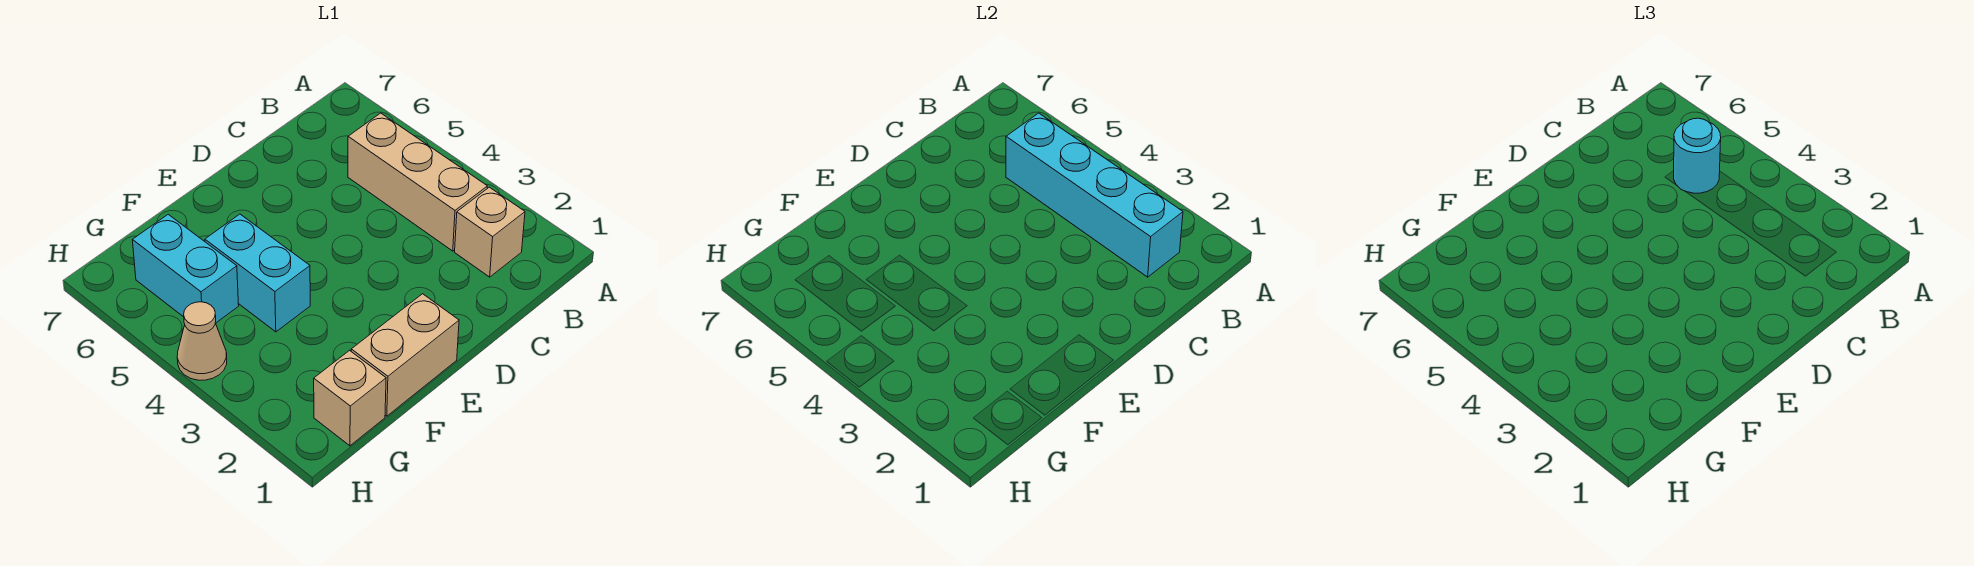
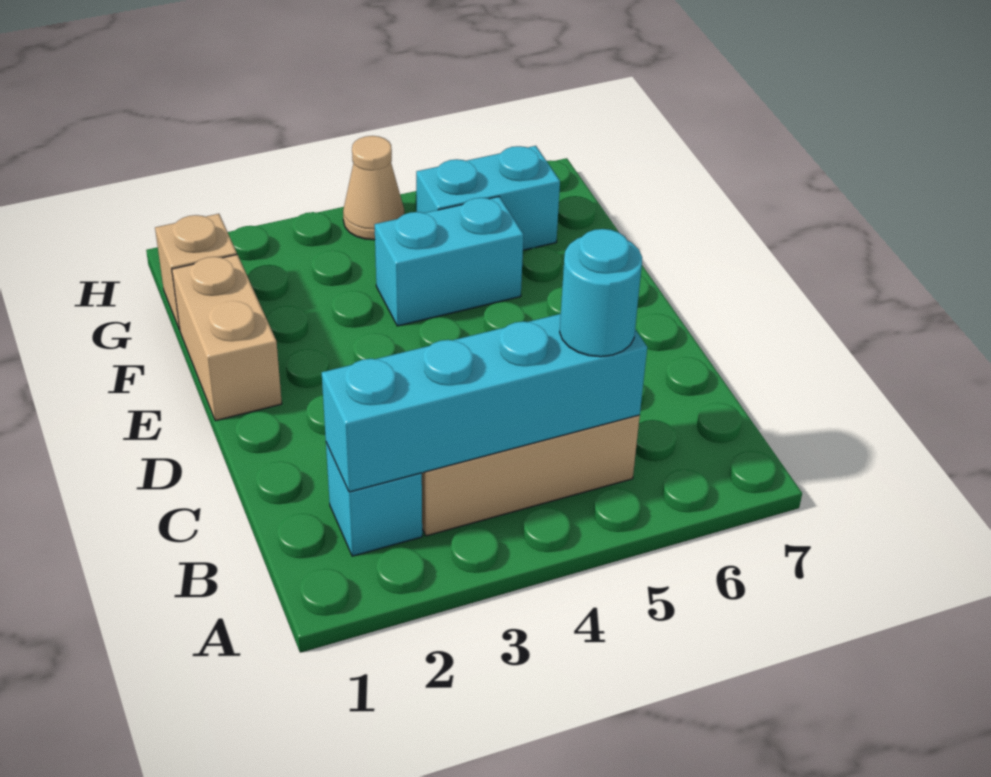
tan brick B2 level 1 -> cyan brick B2 level 1

